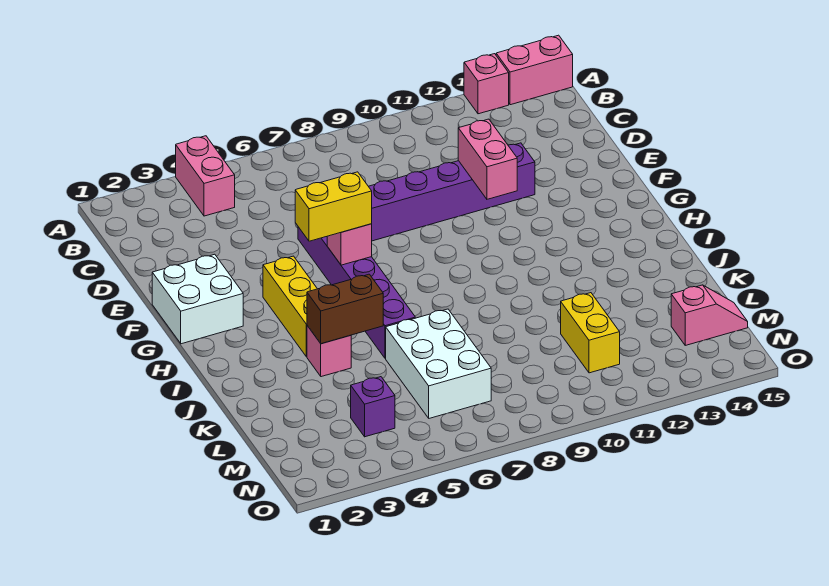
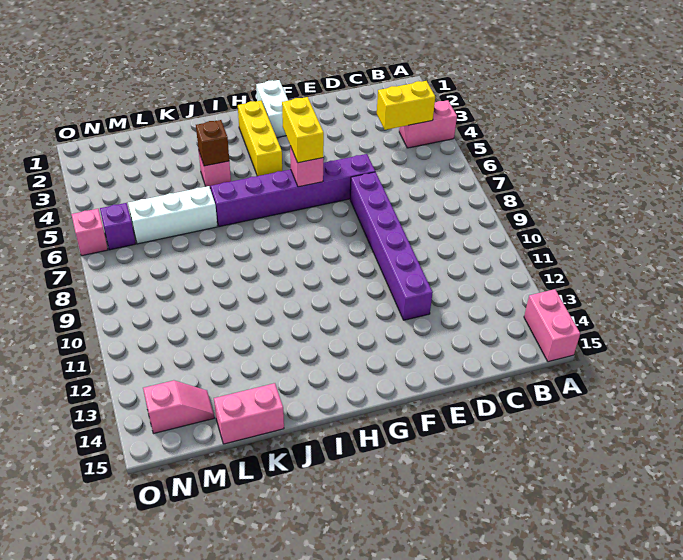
pink brick A13 level 1 -> pink brick O6 level 1
pink brick E11:F11 level 2 -> pink brick K15:L15 level 1
white brick F1:G2 level 1 -> white brick G1:G2 level 1
yellow brick G4:I4 level 1 -> yellow brick H2:H4 level 1
brown brick J4:J5 level 2 -> brown brick J4 level 2
white brick K6:M7 level 1 -> white brick K6:M6 level 1
yellow brick L11:M11 level 1 -> yellow brick B4:C4 level 2
purple brick M4 level 1 -> purple brick N6 level 1
pink slope M14:M15 level 1 top 14 -> pink slope M14:N14 level 1 top N

